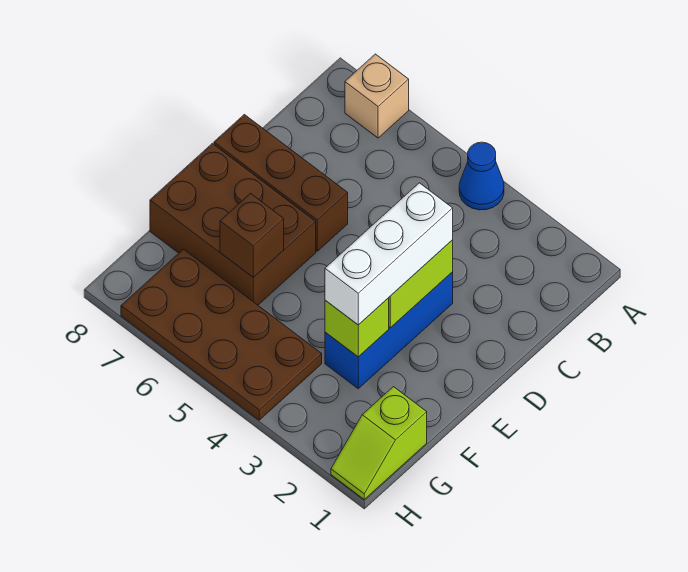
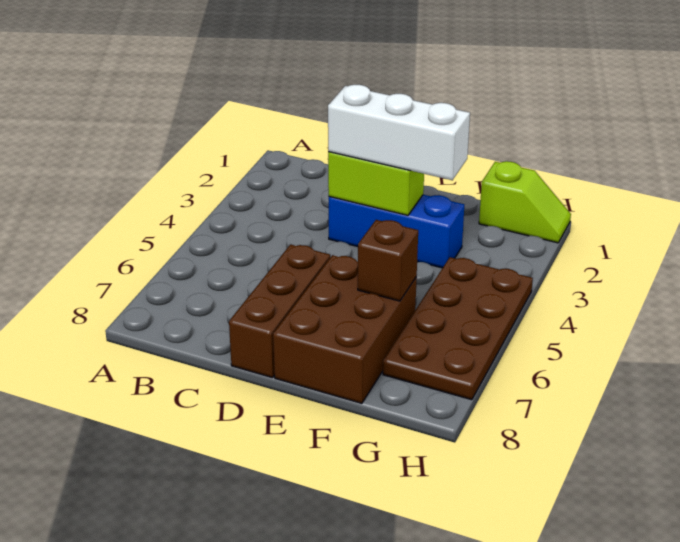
blue cone A4 level 1 -> none
tan brick A7 level 1 -> none
lime brick F3 level 2 -> none

